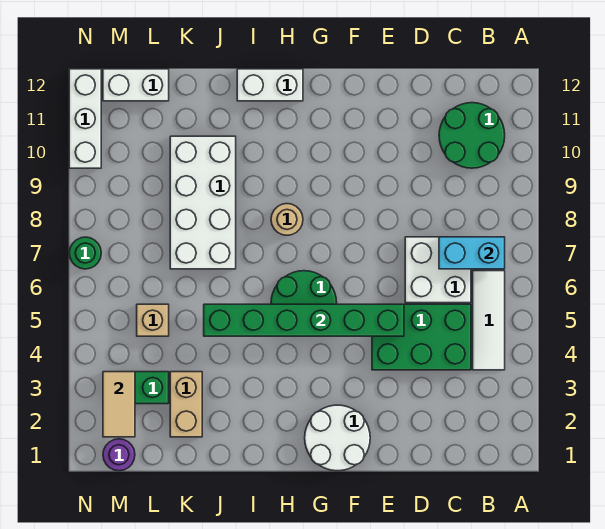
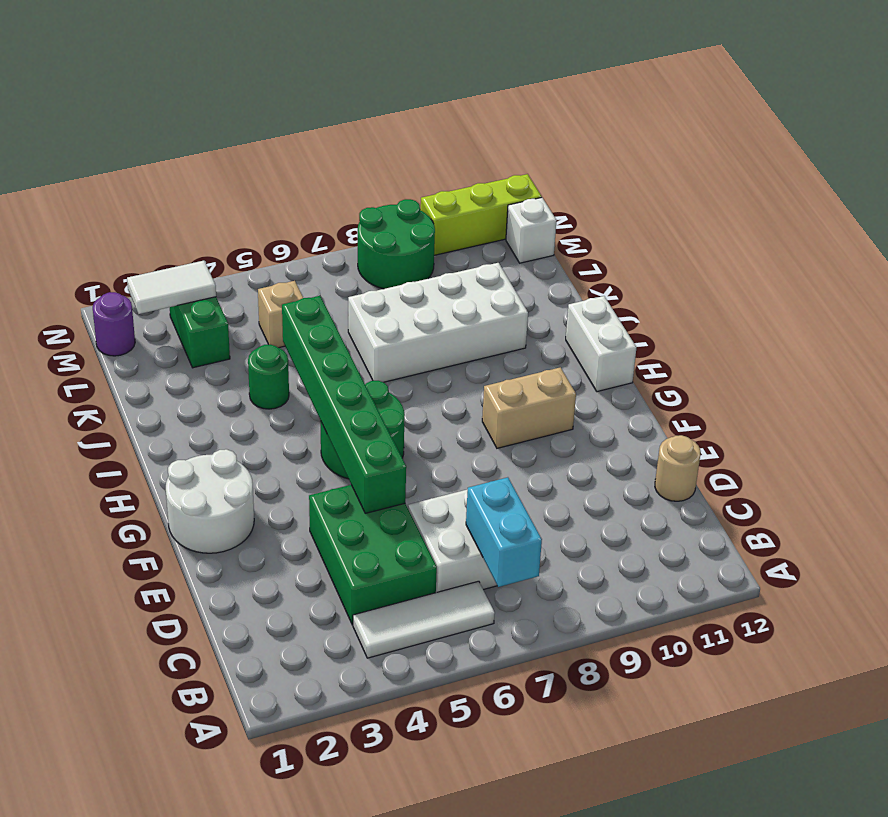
green round brick B10:C11 level 1 -> green round brick M8:N9 level 1
tan round brick H8 level 1 -> tan round brick D12 level 1
tan brick K2:K3 level 1 -> tan brick G9:G10 level 1
white brick L12:M12 level 1 -> white brick M12 level 1
tan tile M2:M3 level 2 -> white tile M2:M3 level 2
green round brick N7 level 1 -> green round brick J4 level 1
white brick N10:N12 level 1 -> lime brick N10:N12 level 1

